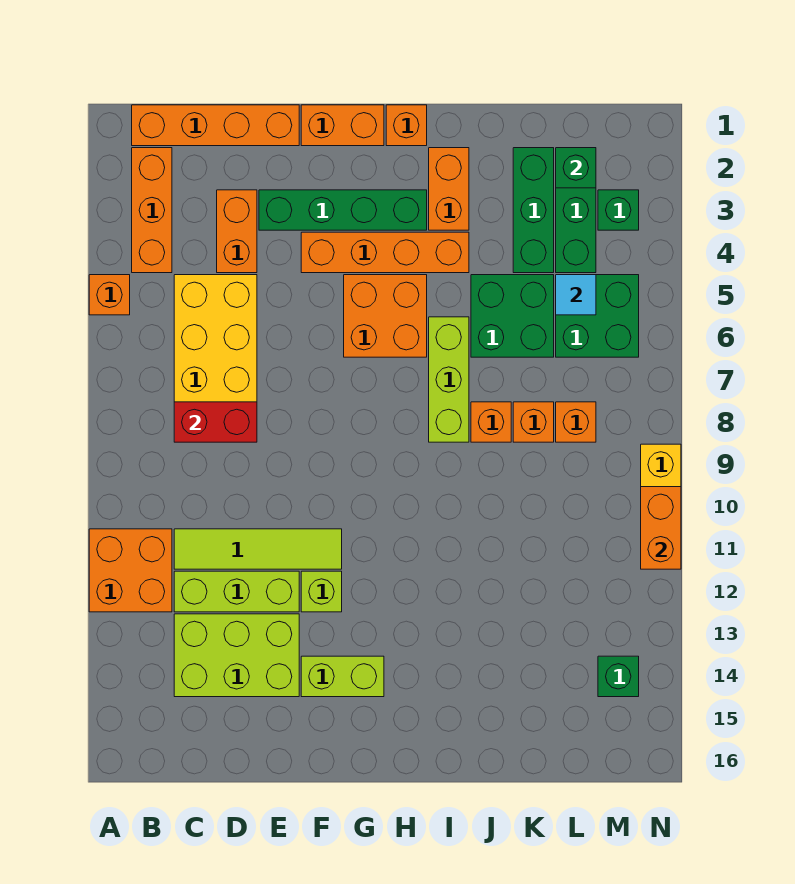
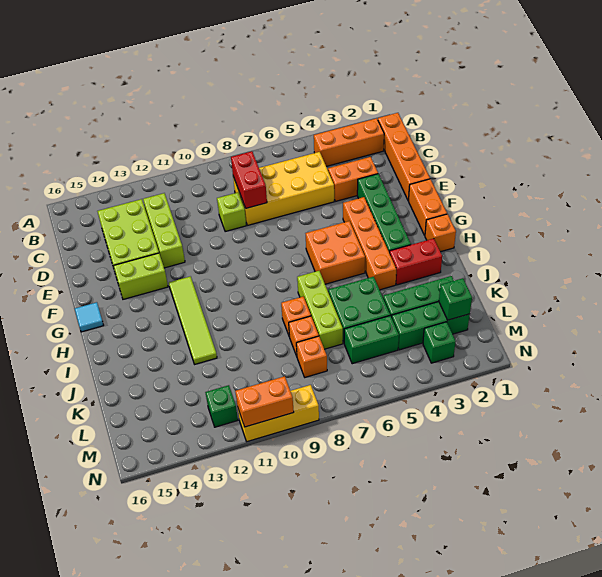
orange brick A5 level 1 -> none
orange brick A11:B12 level 1 -> none
lime tile C11:F11 level 1 -> lime tile G12:J12 level 1
lime brick F12 level 1 -> lime brick D9 level 1
lime brick F14:G14 level 1 -> lime brick F13:F14 level 1
orange brick I2:I3 level 1 -> red brick I2:I3 level 1
lime brick I6:I8 level 1 -> lime brick I7:K7 level 1
green brick L5:M6 level 1 -> green brick L5:L6 level 1
cyan tile L5 level 2 -> cyan tile G16 level 1
green brick M14 level 1 -> green brick M12 level 1

